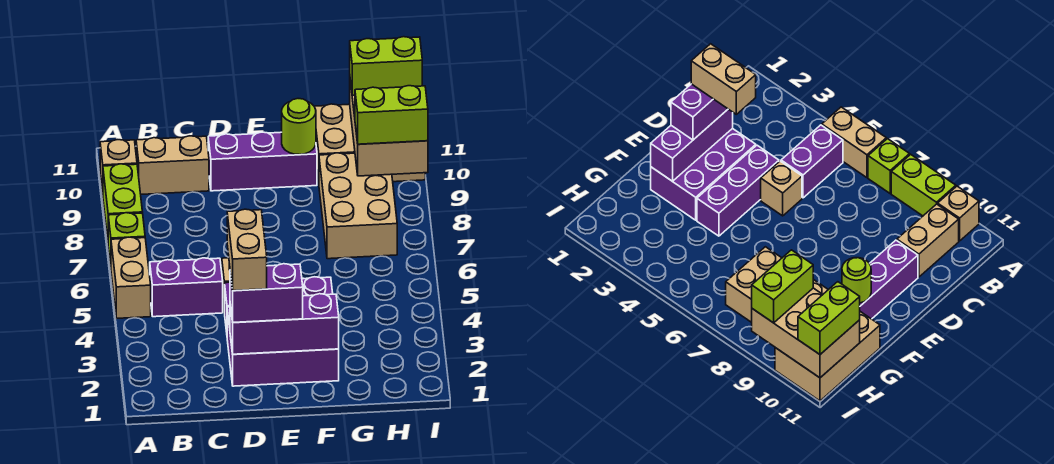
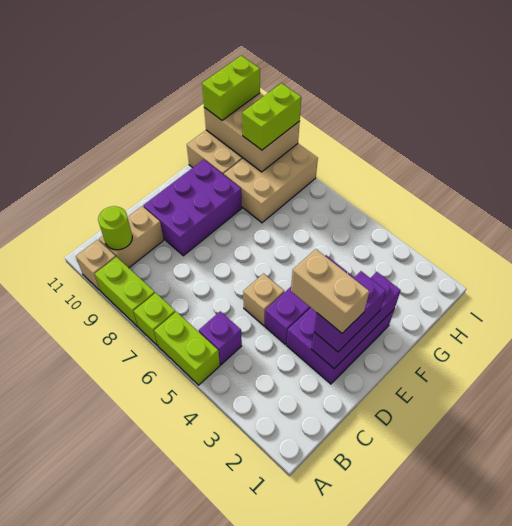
tan brick A5:A6 level 1 -> lime brick A5:A6 level 1
purple brick B5:C5 level 1 -> purple brick B5 level 1
purple brick D10:F10 level 1 -> purple brick D9:F10 level 1
lime round brick F10 level 2 -> lime round brick B10 level 2
tan brick G7:H9 level 1 -> tan brick G8:I9 level 1

